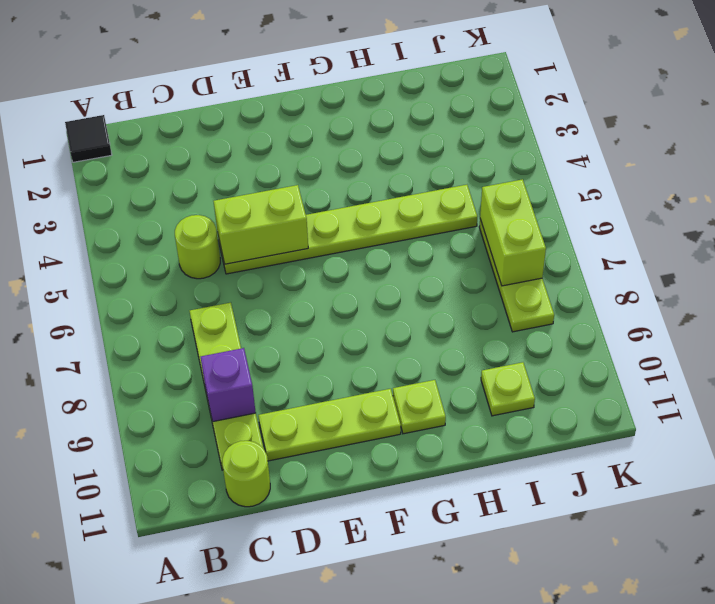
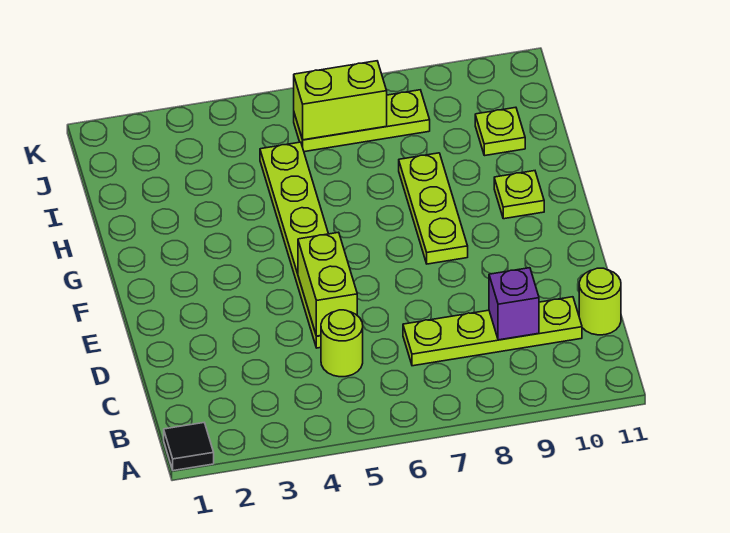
lime plate D10:F10 level 1 -> lime plate F8:H8 level 1

